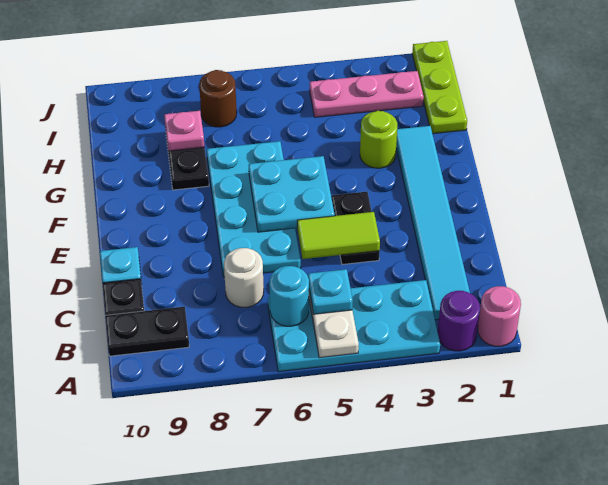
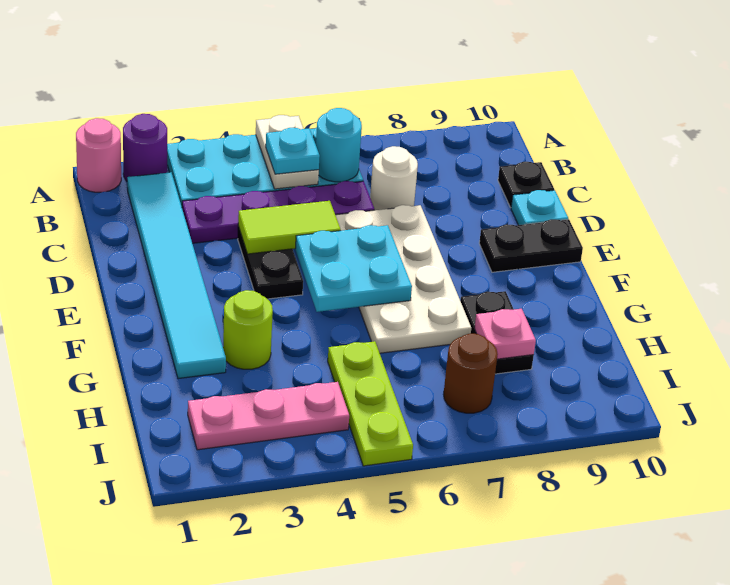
black plate B9:B10 level 1 -> black plate E9:E10 level 1
none -> purple plate C3:C6 level 1
cyan plate D6:G7 level 1 -> white plate D6:G7 level 1
lime plate H1:J1 level 1 -> lime plate H5:J5 level 1

